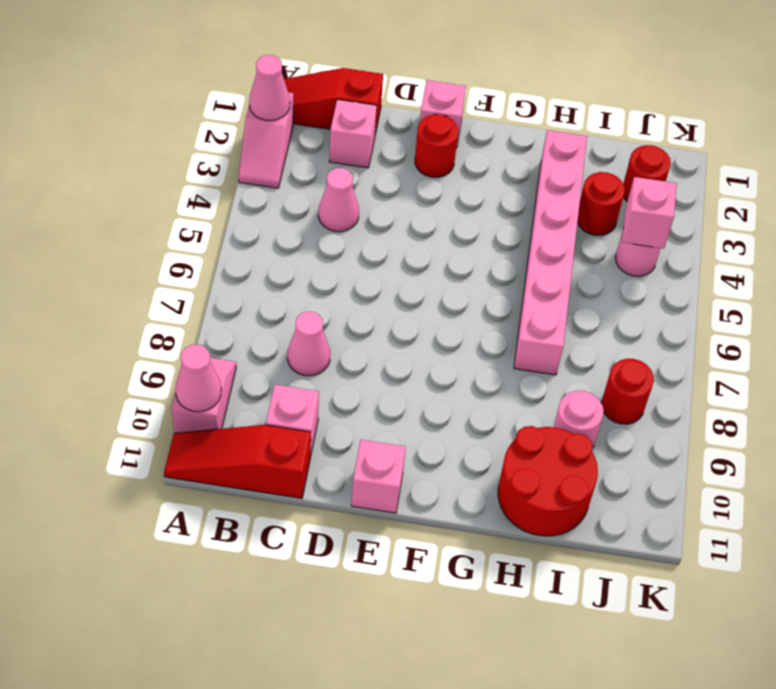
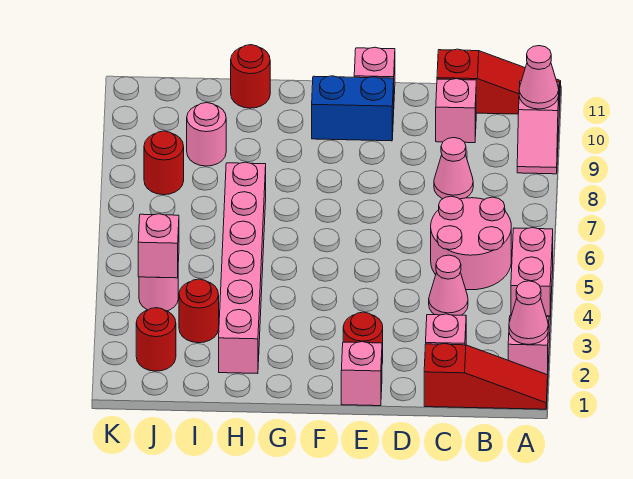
none -> pink brick A4:A5 level 1
none -> pink round brick B5:C6 level 1
none -> blue brick E10:F10 level 1
red round brick H10:I11 level 1 -> red round brick H11 level 1

